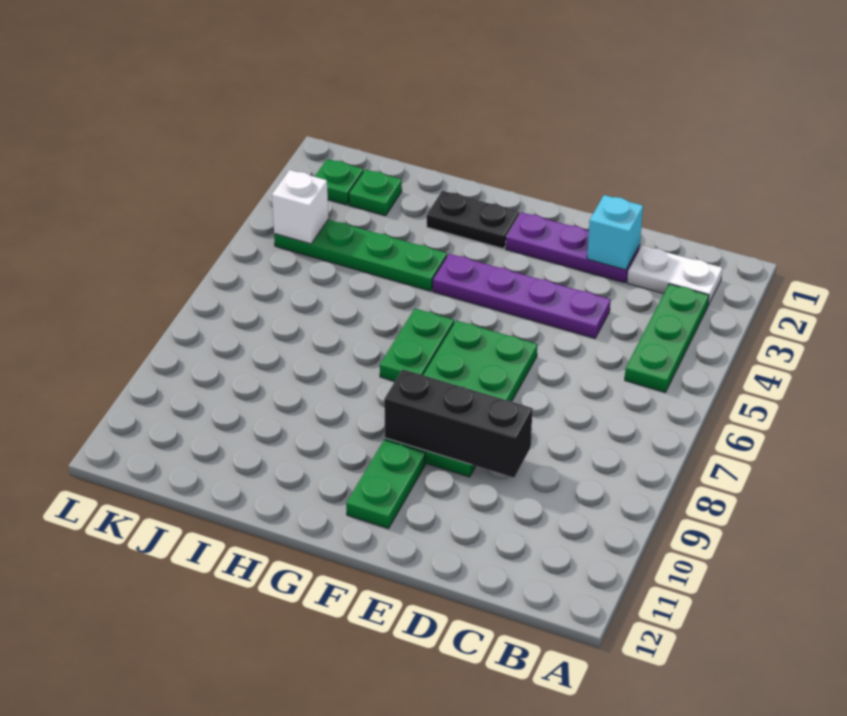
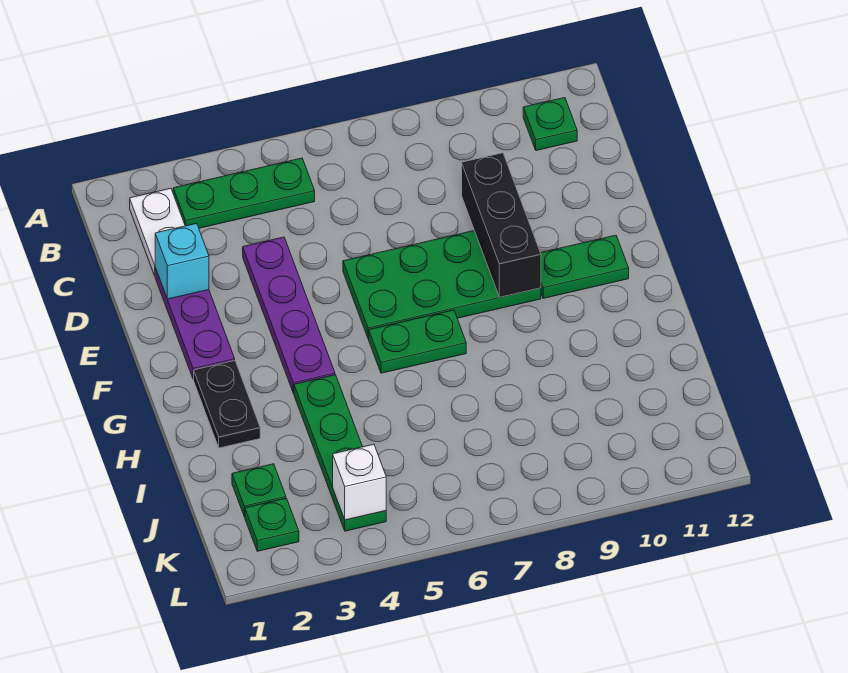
none -> green plate B11 level 1

